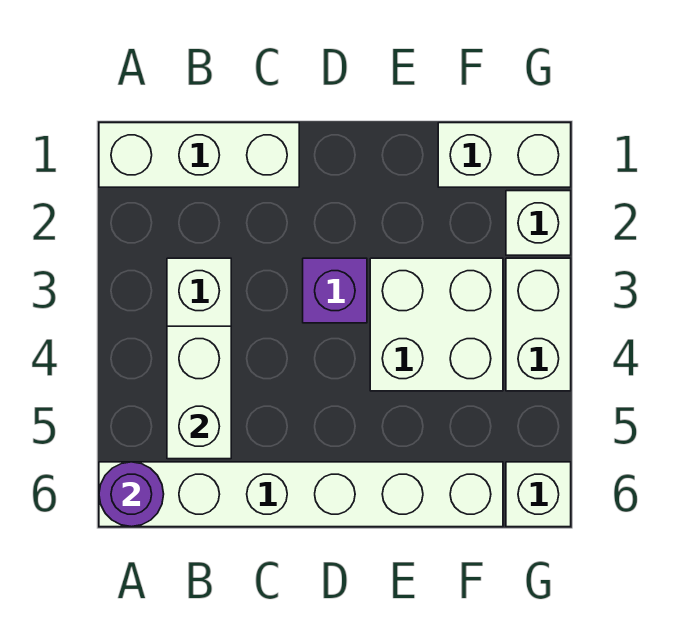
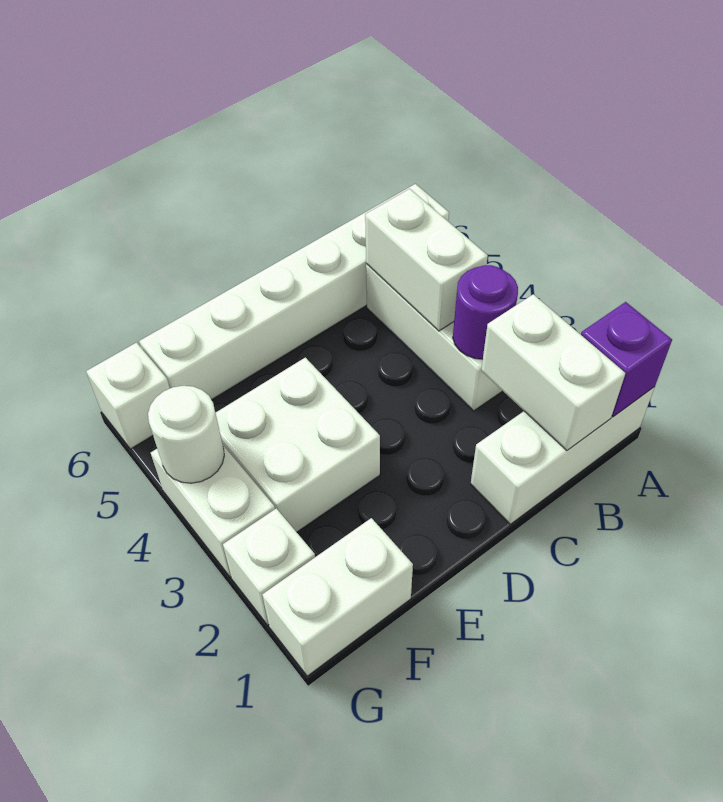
purple round brick A6 level 2 -> purple round brick B3 level 2
none -> white brick B1:B2 level 2
purple brick D3 level 1 -> purple brick A1 level 2
none -> white round brick G4 level 2

